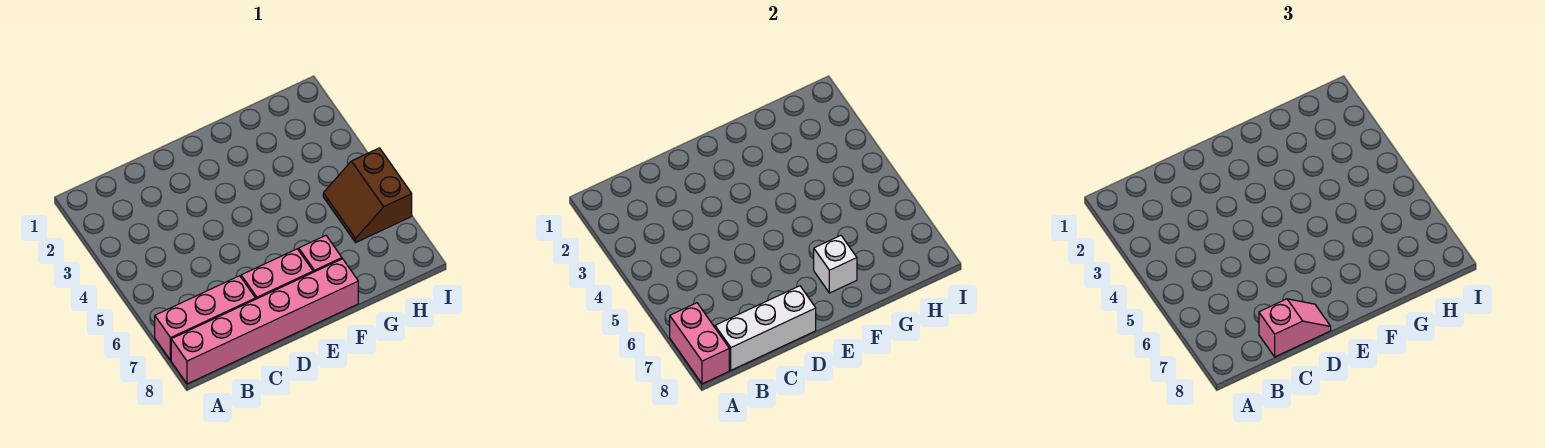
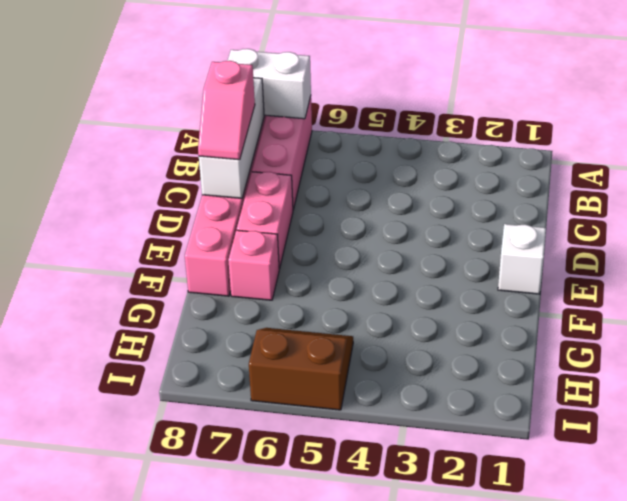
pink brick A7:A8 level 2 -> white brick A7:A8 level 2
white brick F7 level 2 -> white brick E1 level 1

